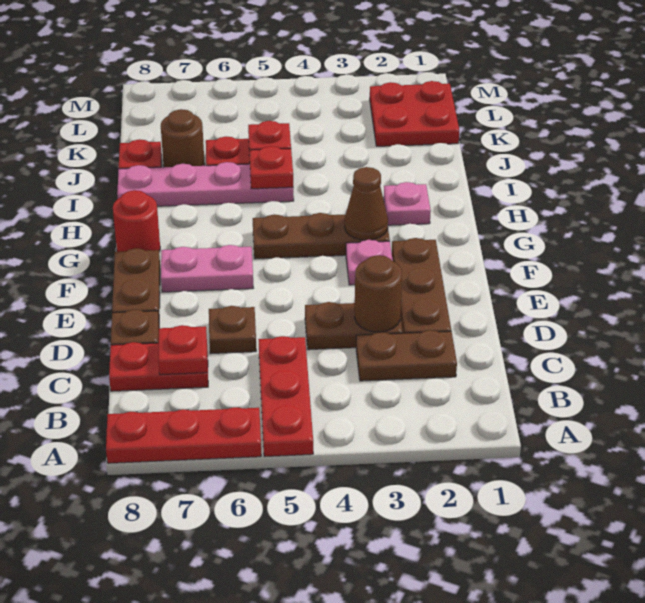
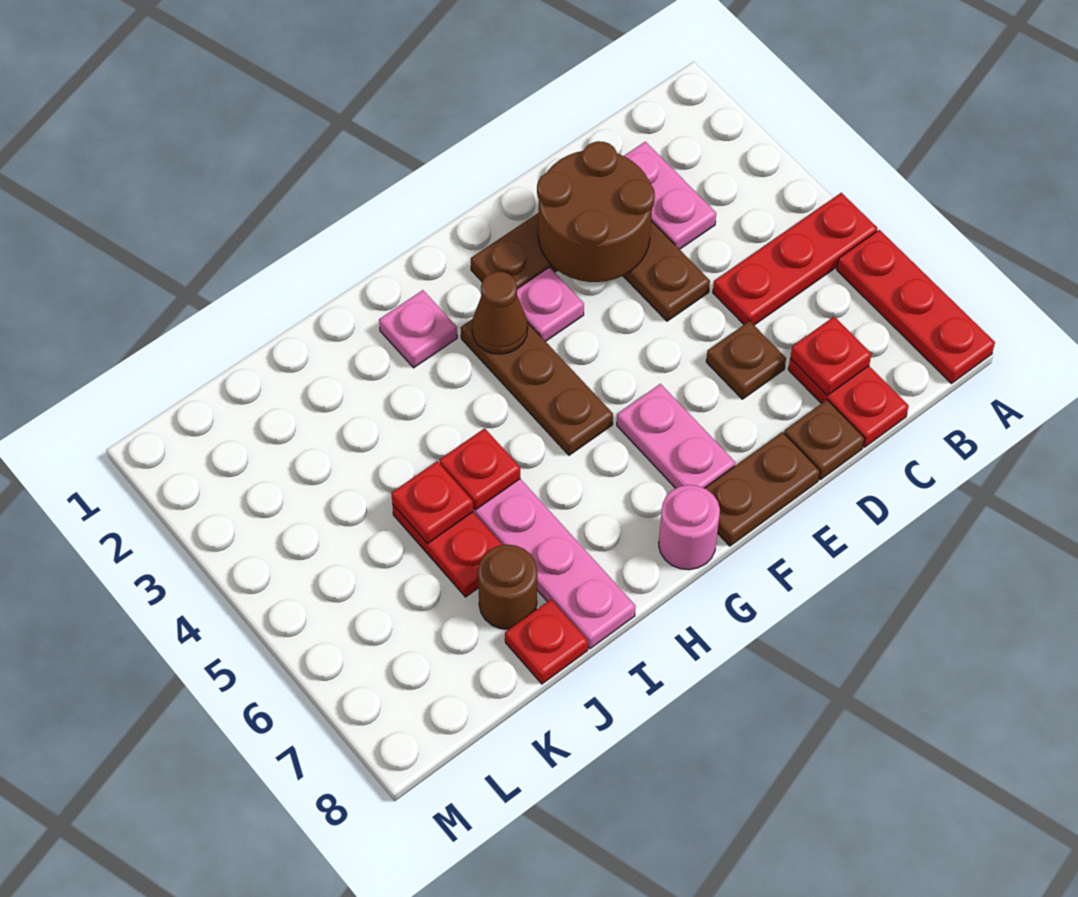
brown plate C2:C3 level 1 -> pink plate C2:C3 level 1
brown round brick D3 level 2 -> brown round brick D2:E3 level 2
red round brick G8 level 1 -> pink round brick G8 level 1
red plate K1:L2 level 1 -> none

